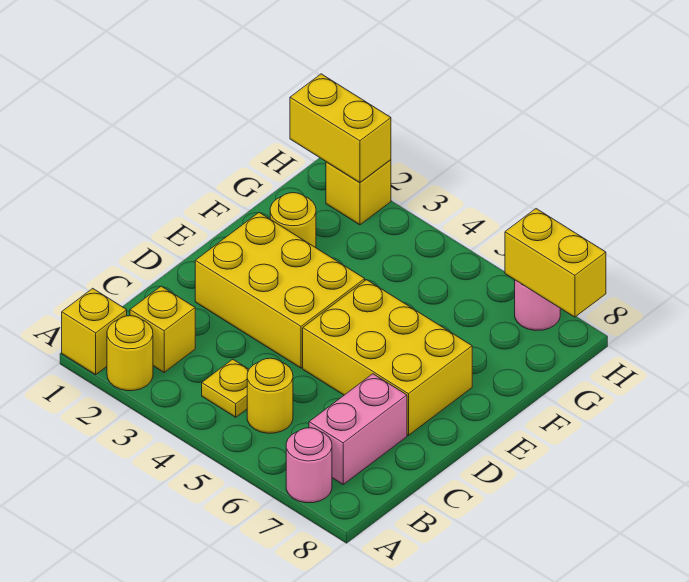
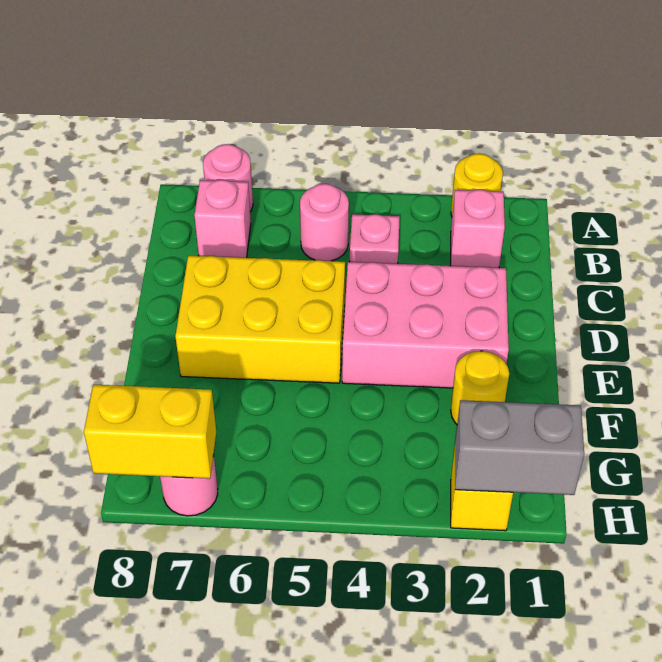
yellow brick A1 level 1 -> none
yellow brick B2 level 1 -> pink brick B2 level 1
yellow plate B4 level 1 -> pink plate B4 level 1
yellow round brick B5 level 1 -> pink round brick B5 level 1
pink brick B7:C7 level 1 -> pink brick B7 level 1
yellow brick D2:E4 level 1 -> pink brick D2:E4 level 1
yellow brick H1:H2 level 2 -> grey brick H1:H2 level 2

